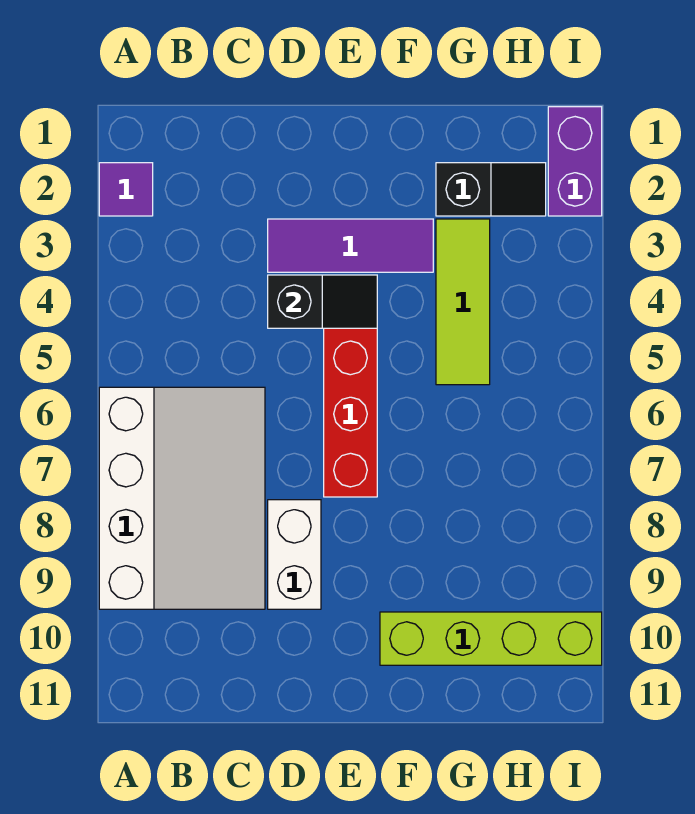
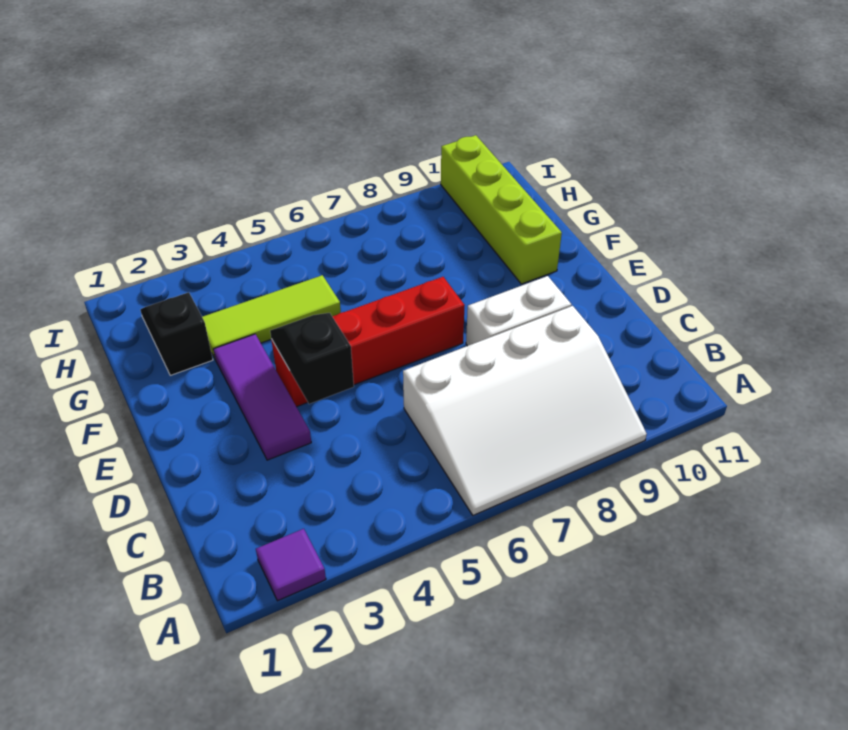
white slope A6:C9 level 1 top A -> white slope A6:C9 level 1 top C
purple brick I1:I2 level 1 -> none

